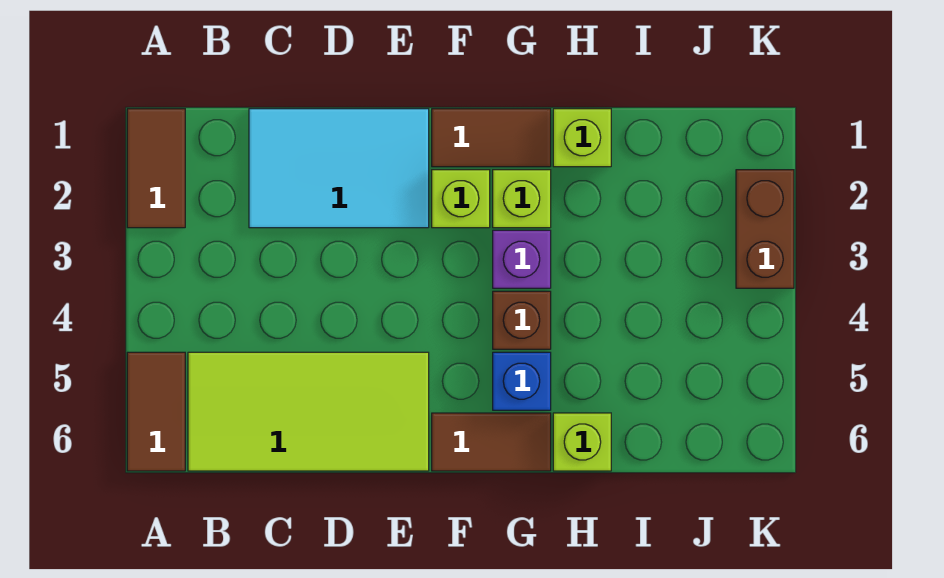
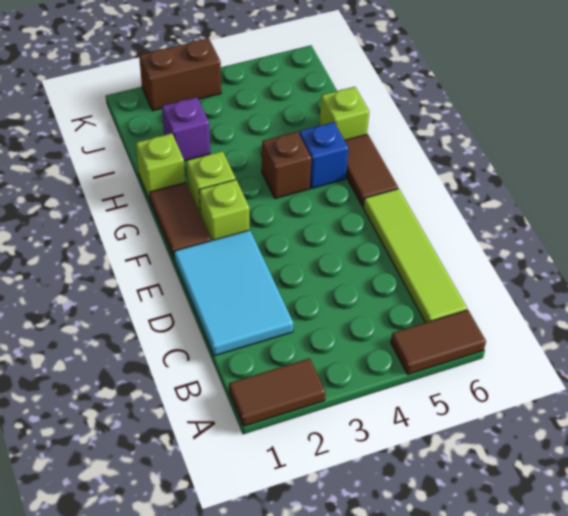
lime tile B5:E6 level 1 -> lime tile B6:E6 level 1
purple brick G3 level 1 -> purple brick I2 level 1

